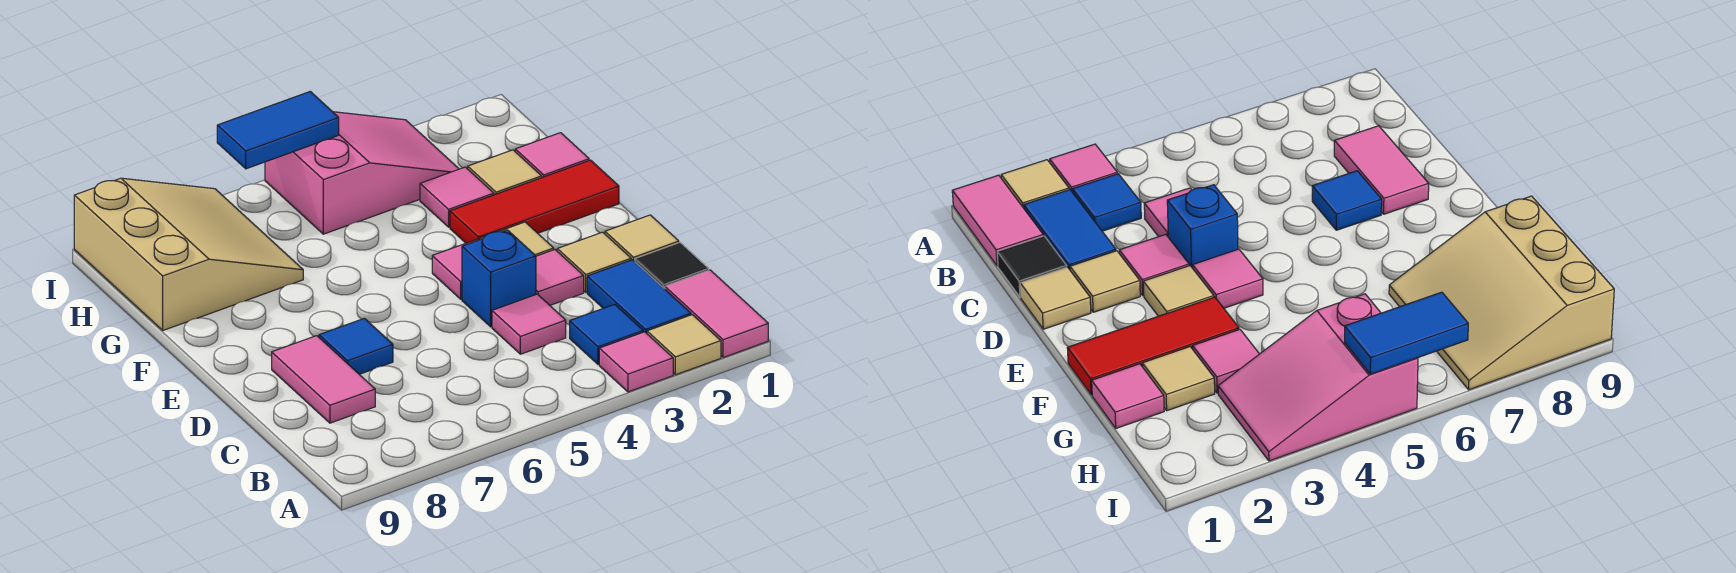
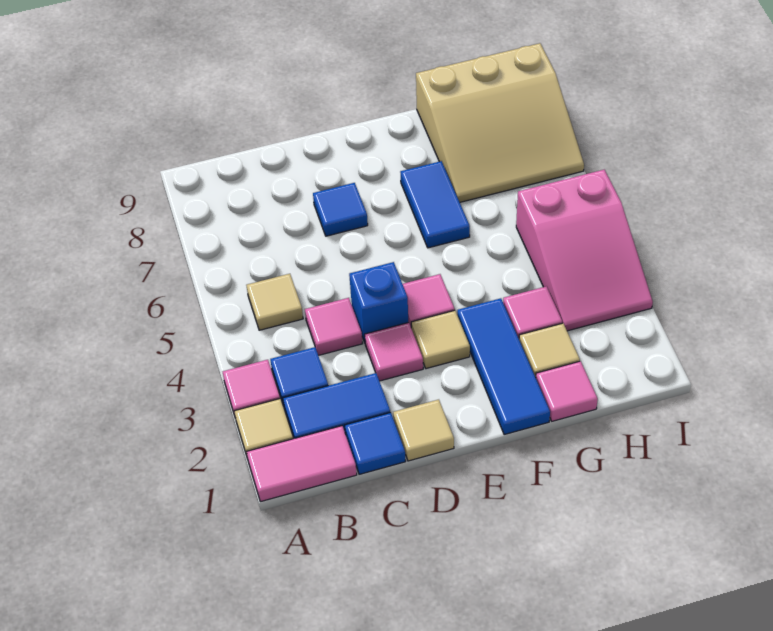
black tile C1 level 1 -> blue tile C1 level 1
pink tile C8:D8 level 1 -> none
tan tile D2 level 1 -> tan tile B5 level 1
red tile F1:F3 level 1 -> blue tile F1:F3 level 1
blue tile I5:I6 level 2 -> blue tile F6:F7 level 1

